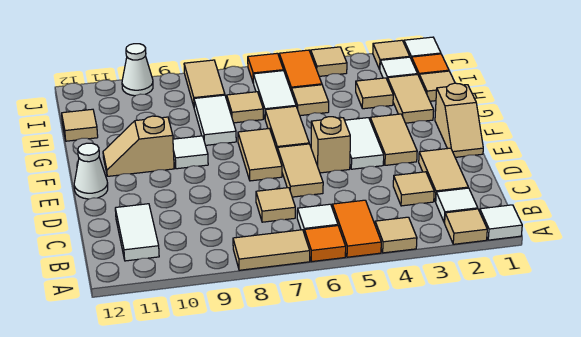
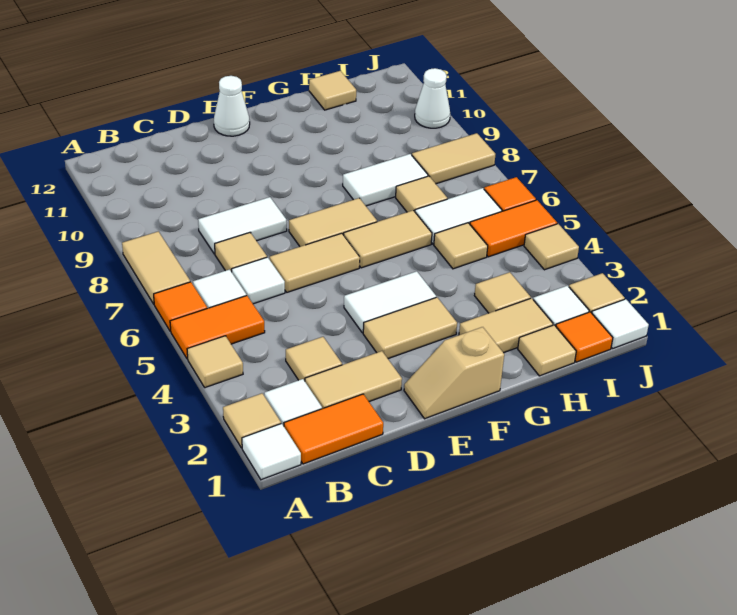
none -> orange tile B1:C1 level 1
white tile B11:C11 level 1 -> white tile C8:D8 level 1
tan brick E5 level 1 -> none
white tile F9 level 1 -> white tile C6 level 1
tan slope F10:F11 level 1 top 10 -> none

